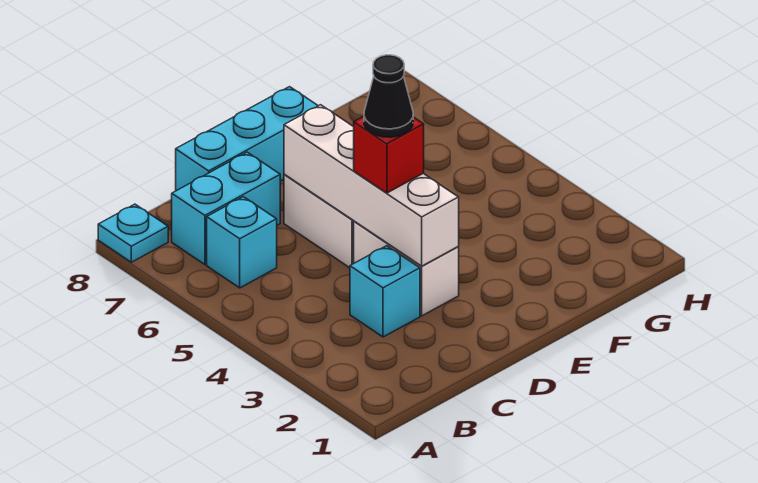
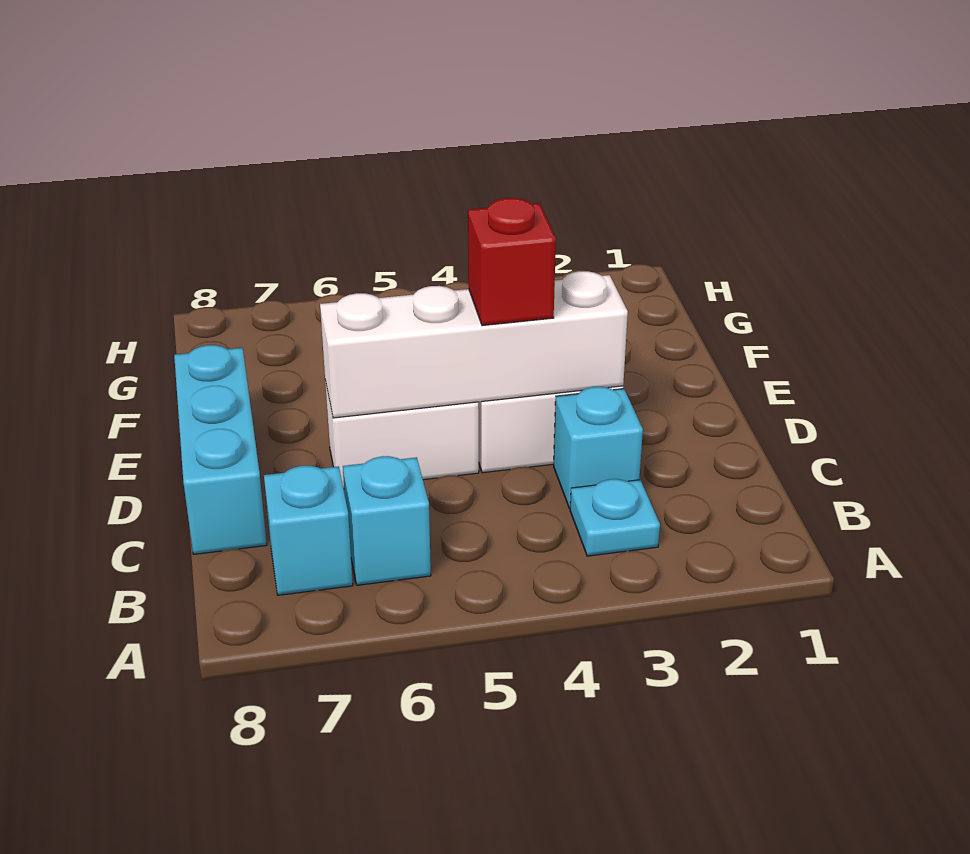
cyan plate A8 level 1 -> cyan plate B3 level 1
cyan brick B7:C7 level 1 -> cyan brick B7 level 1
black cone D4 level 4 -> none

